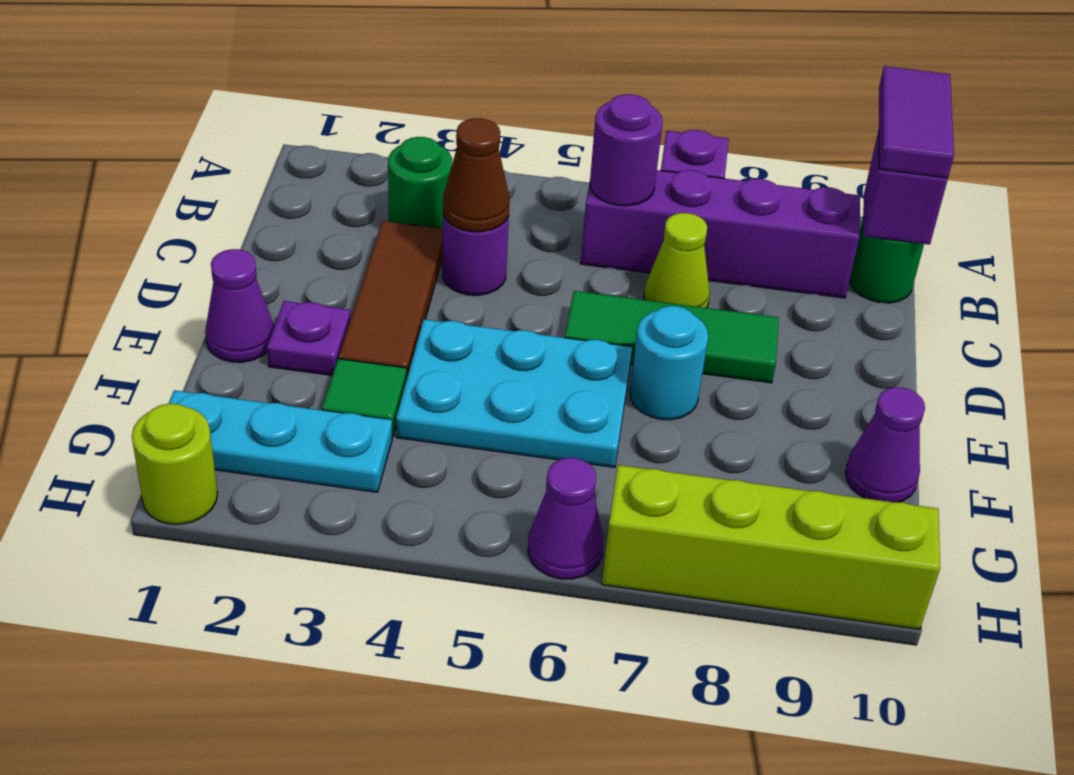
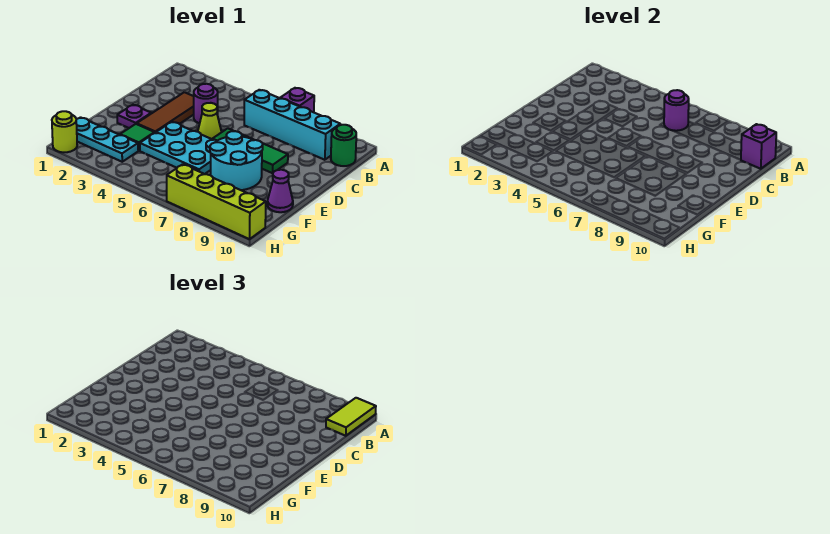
purple tile A10:B10 level 3 -> lime tile A10:B10 level 3
green round brick B3 level 1 -> none
purple brick B6:B9 level 1 -> cyan brick B6:B9 level 1
brown cone C4 level 2 -> none
lime cone C7 level 1 -> lime cone D5 level 1
purple cone E1 level 1 -> none
cyan round brick E7 level 1 -> cyan round brick E7:F8 level 1
purple cone H6 level 1 -> none

